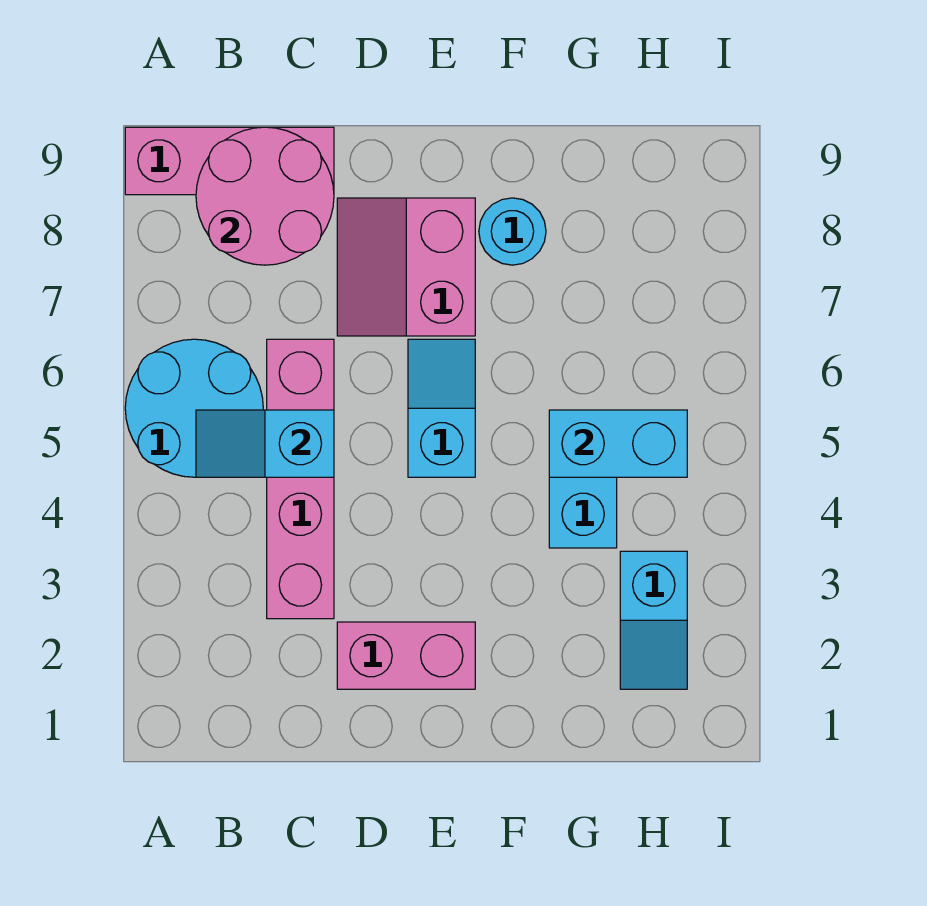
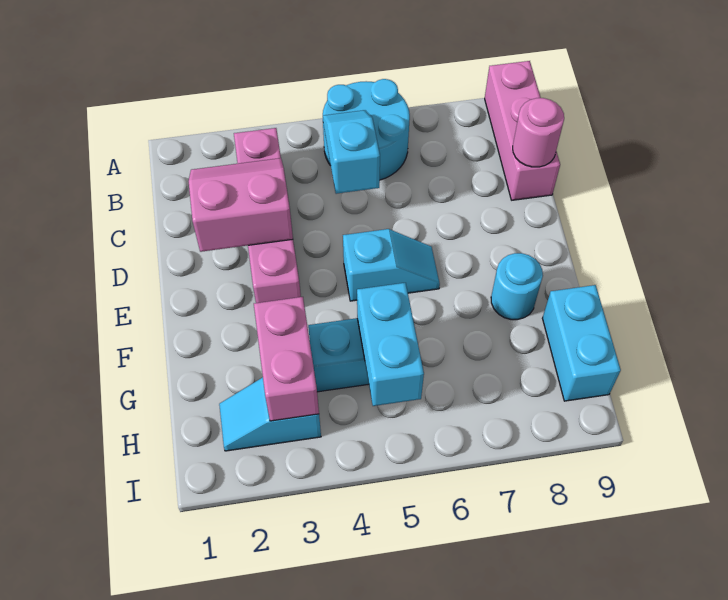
pink round brick B8:C9 level 2 -> pink round brick C9 level 2
pink brick C3:C6 level 1 -> pink brick B3:E3 level 1
pink brick D2:E2 level 1 -> pink brick G3:H3 level 2
pink slope D7:E8 level 1 top E -> pink slope C2:D3 level 2 top D
none -> cyan brick G9:H9 level 1

